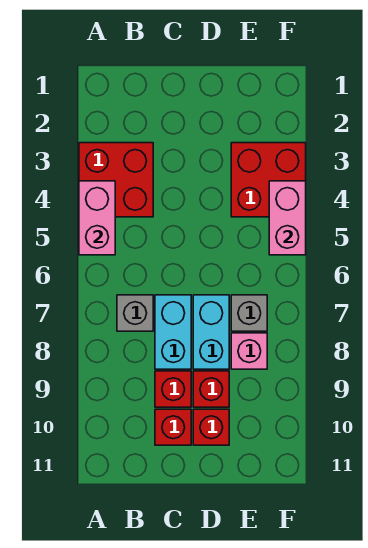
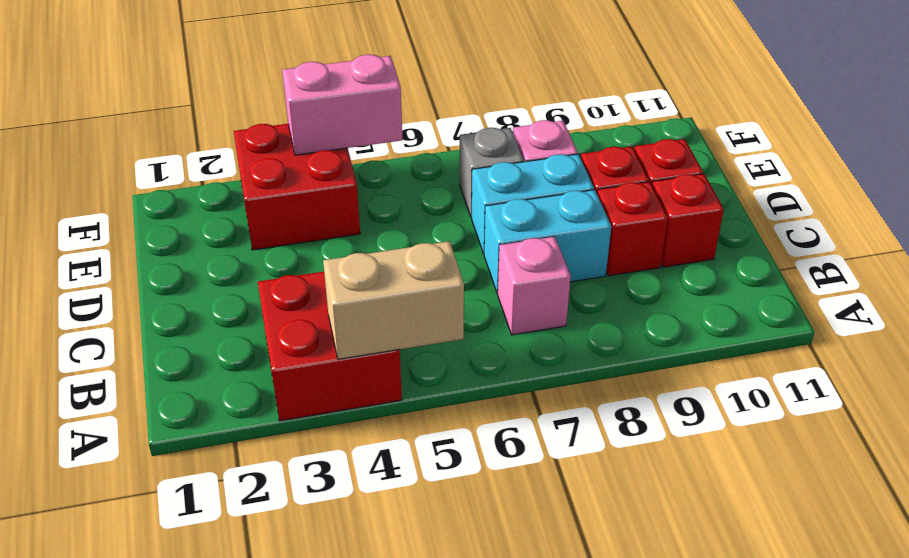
pink brick A4:A5 level 2 -> tan brick A4:A5 level 2
grey brick B7 level 1 -> pink brick B7 level 1

